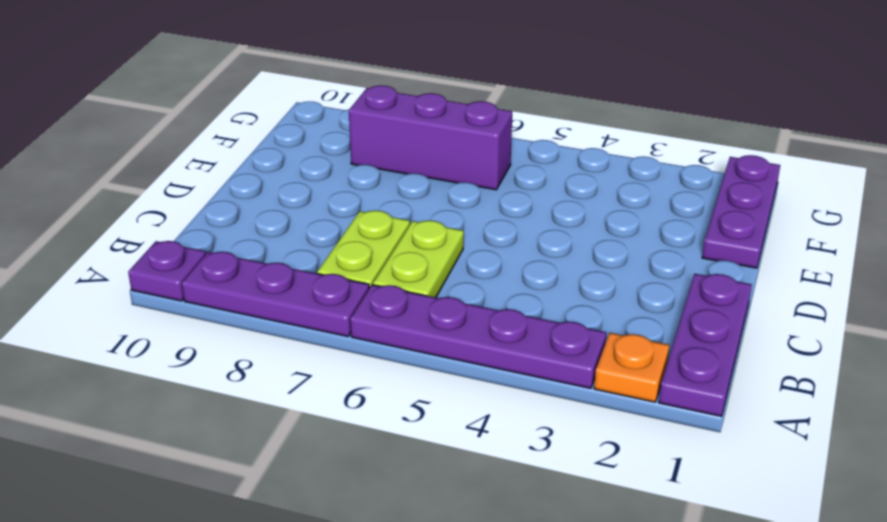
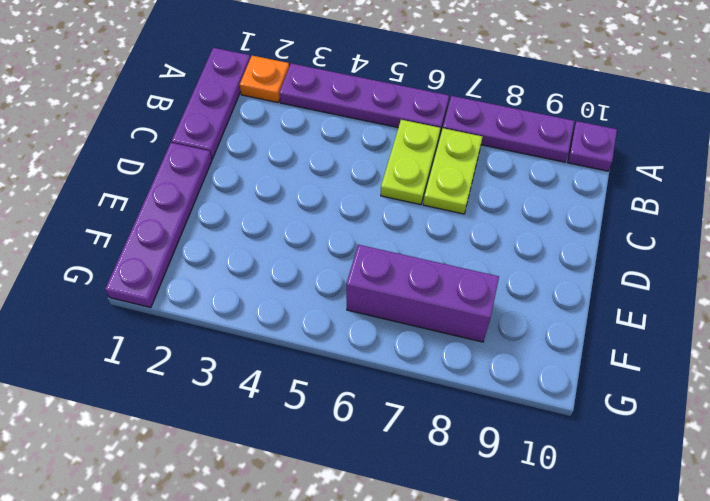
purple plate E1:G1 level 1 -> purple plate D1:G1 level 1

